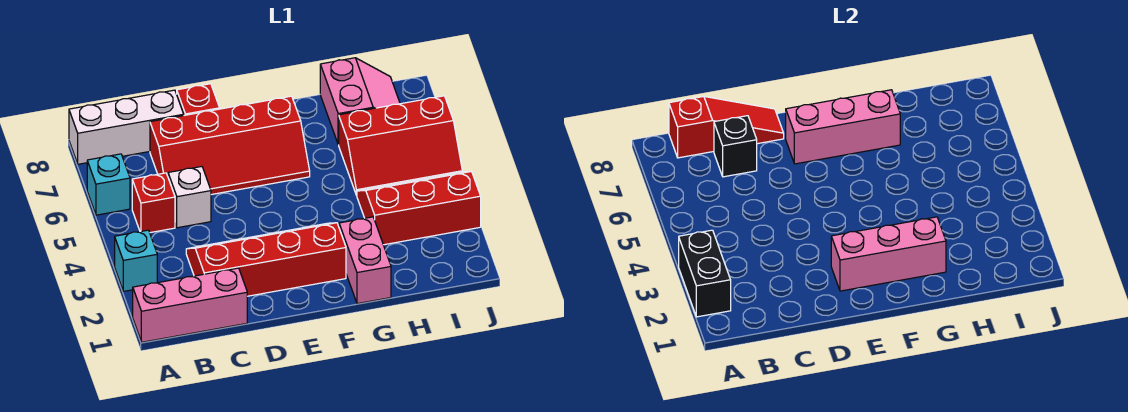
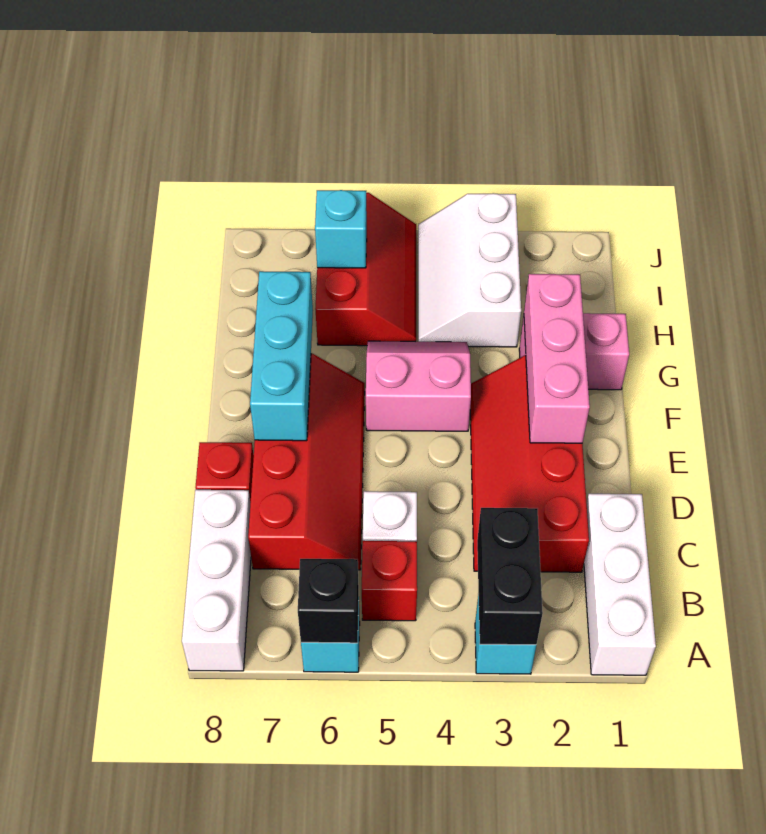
pink brick A1:C1 level 1 -> white brick A1:C1 level 1
black brick A2:A3 level 2 -> black brick A3:B3 level 2
red slope B8:D8 level 2 top B -> none
black brick C7 level 2 -> black brick A6 level 2
pink brick E7:G7 level 2 -> cyan brick E7:G7 level 2
red slope H3:J4 level 1 top 3 -> white slope H3:J4 level 1 top 3
pink slope H7:I8 level 1 top H -> pink slope F4:G5 level 1 top F
none -> cyan brick I6 level 2

